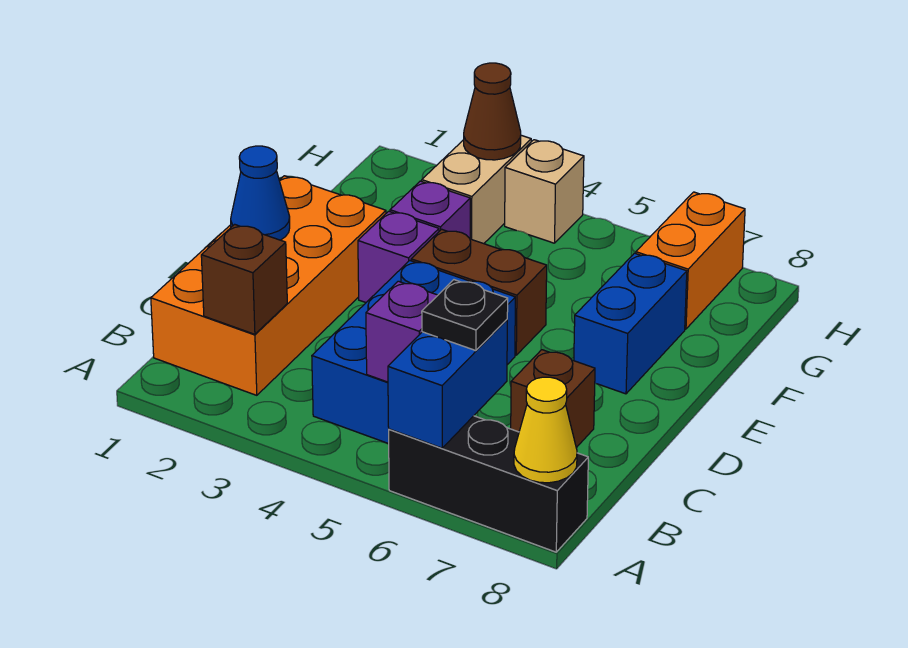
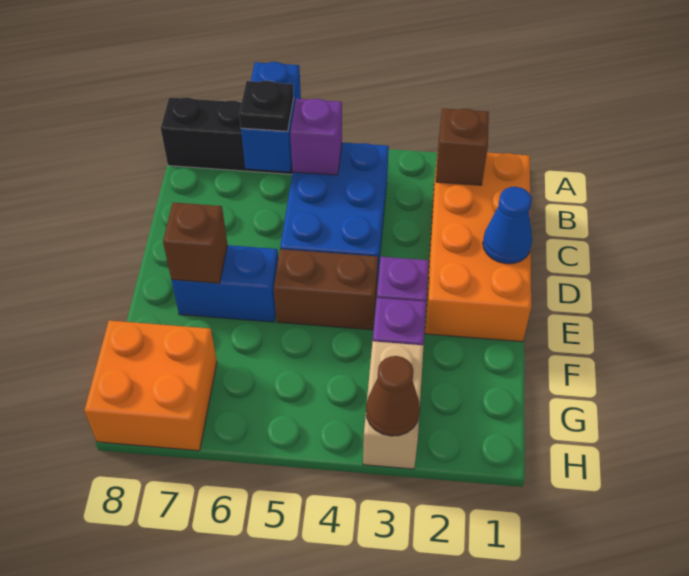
yellow cone A8 level 2 -> none
brown brick C7 level 1 -> brown brick E7 level 2
blue brick E7:F7 level 1 -> blue brick E6:E7 level 1
orange brick G7:H7 level 1 -> orange brick G7:H8 level 1
tan brick H4 level 1 -> none

